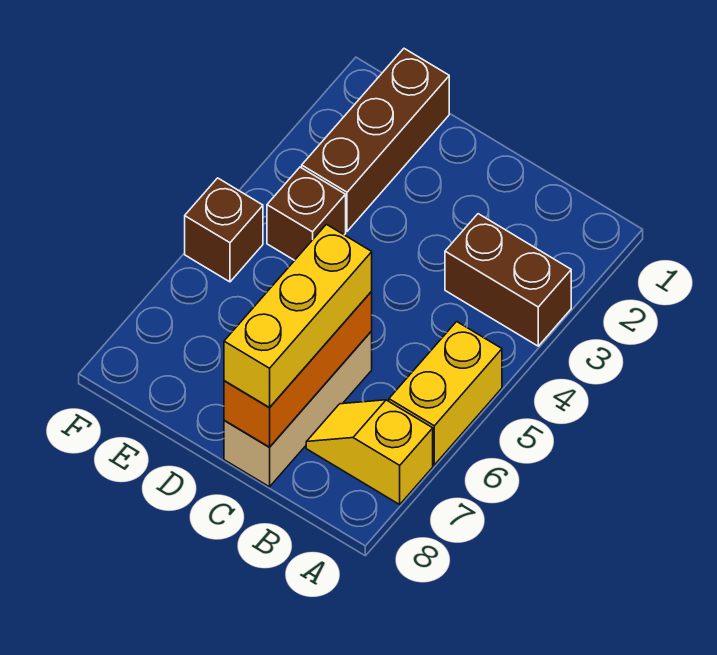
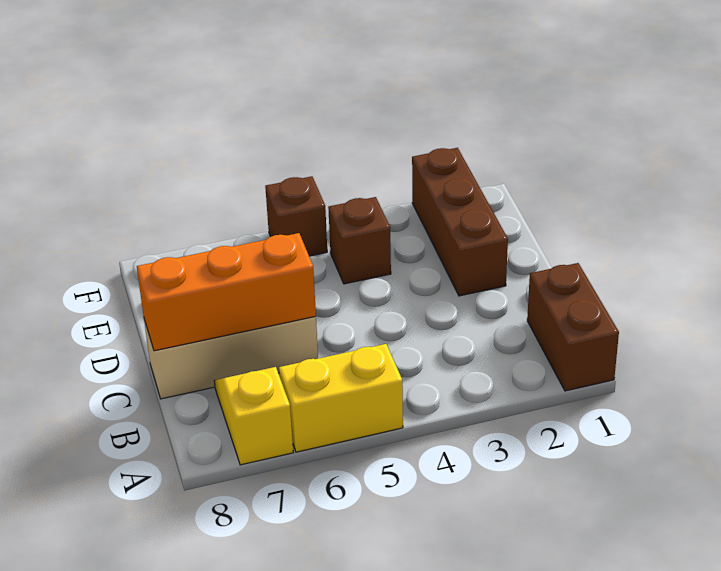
brown brick A3:B3 level 1 -> brown brick A1:B1 level 1
yellow brick C6:C8 level 3 -> none
brown brick E1:E3 level 1 -> brown brick D2:F2 level 1

